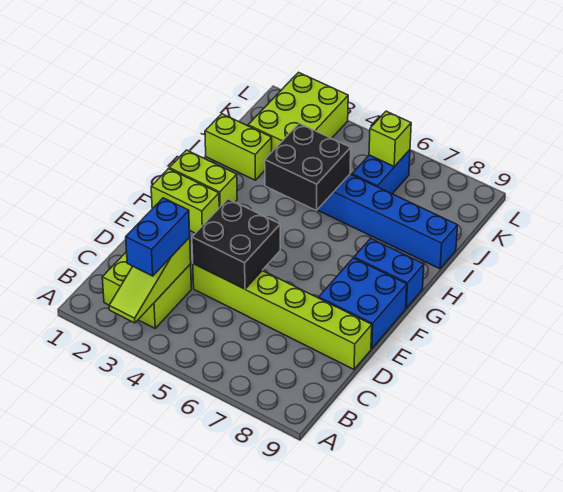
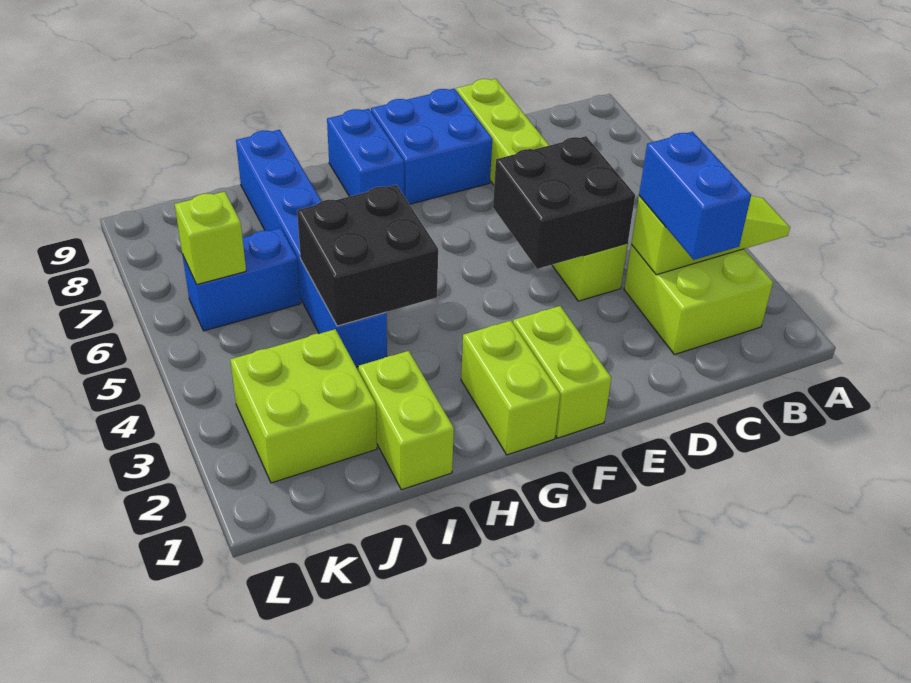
blue brick B3:C3 level 3 -> blue brick C2:C3 level 3
lime brick J2:L3 level 1 -> lime brick J2:K3 level 1

